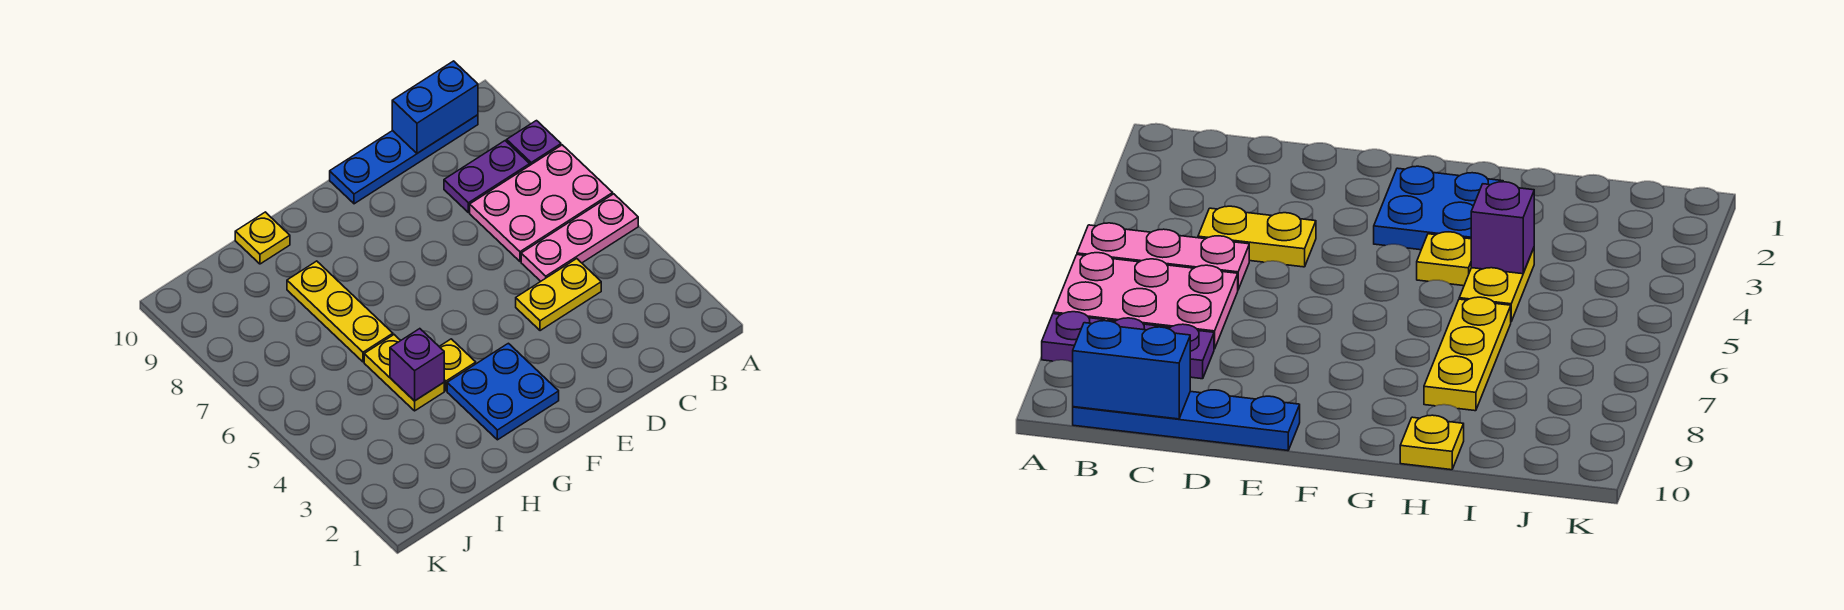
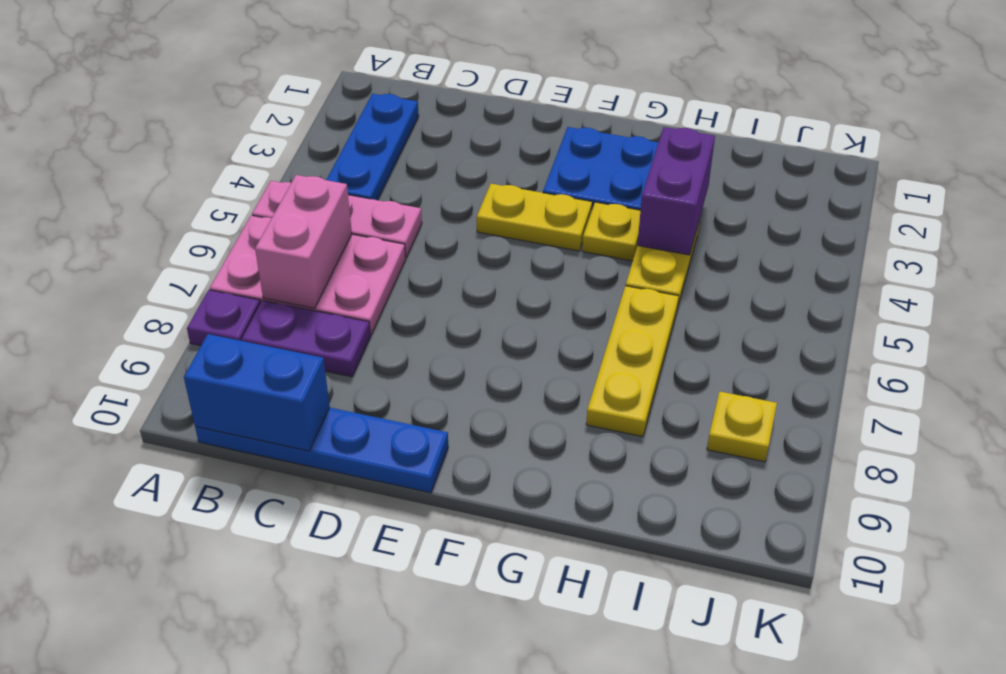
none -> blue plate B2:B4 level 1
none -> pink brick B6:B7 level 2
yellow plate C4:D4 level 1 -> yellow plate E4:F4 level 1
purple brick H4 level 2 -> purple brick H3:H4 level 2
yellow plate H10 level 1 -> yellow plate J8 level 1

